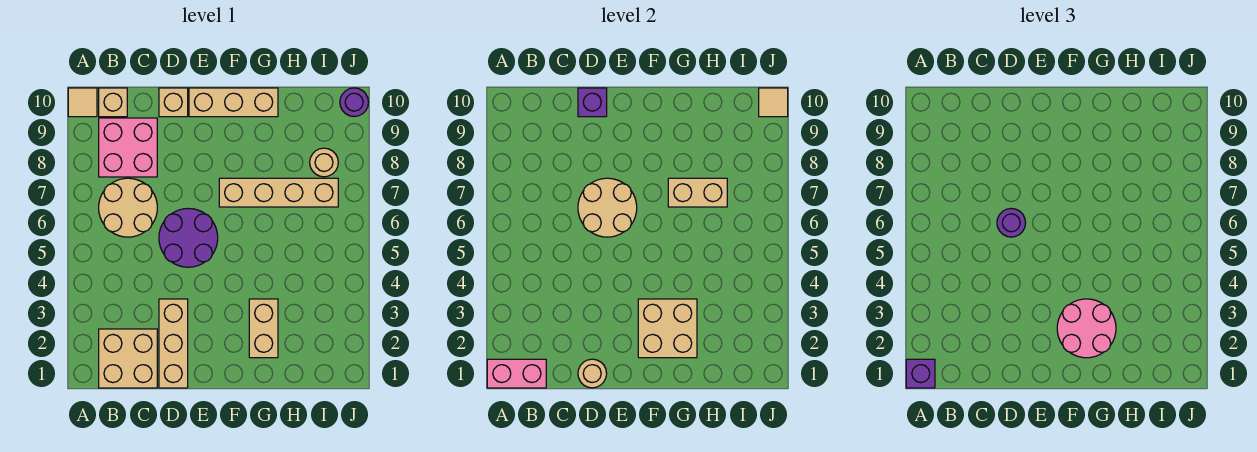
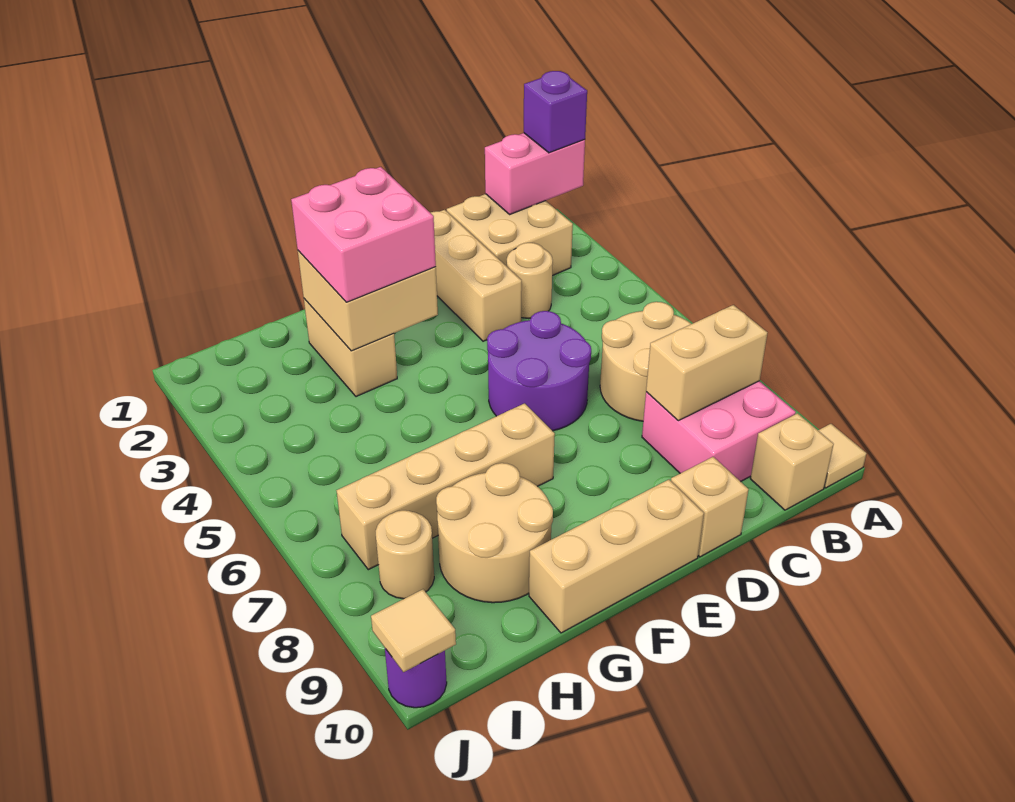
tan round brick D1 level 2 -> tan round brick C3 level 1
tan round brick D6:E7 level 2 -> tan round brick G8:H9 level 1
purple round brick D6 level 3 -> none
purple brick D10 level 2 -> none
pink round brick F2:G3 level 3 -> pink brick F2:G3 level 3
tan brick G7:H7 level 2 -> tan brick B8:C8 level 2

